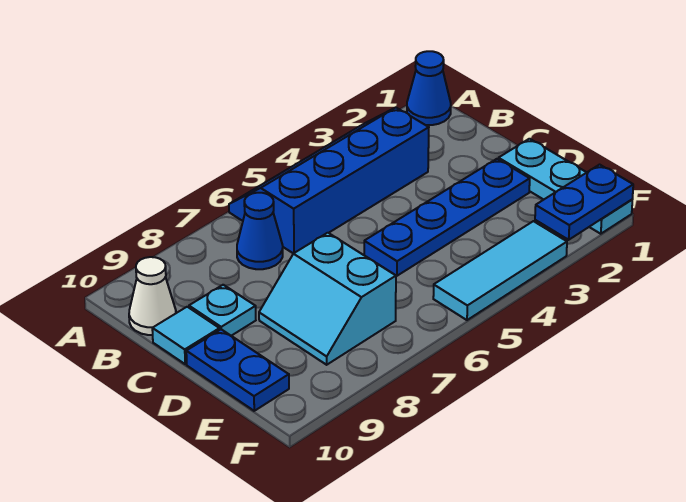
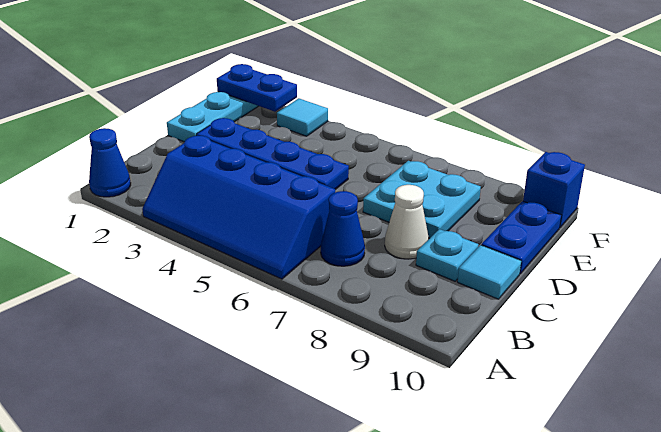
white cone B10 level 1 -> white cone C8 level 1
cyan slope D7:E8 level 1 top 7 -> cyan plate D7:E8 level 1
cyan tile F3:F5 level 1 -> cyan tile F3 level 1
none -> blue brick F10 level 1

